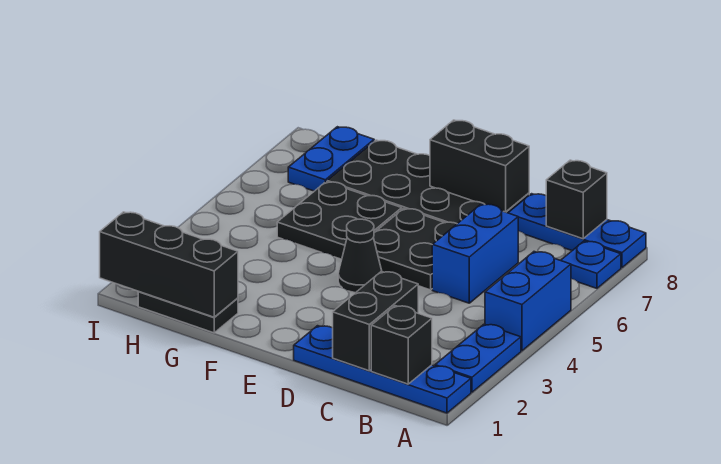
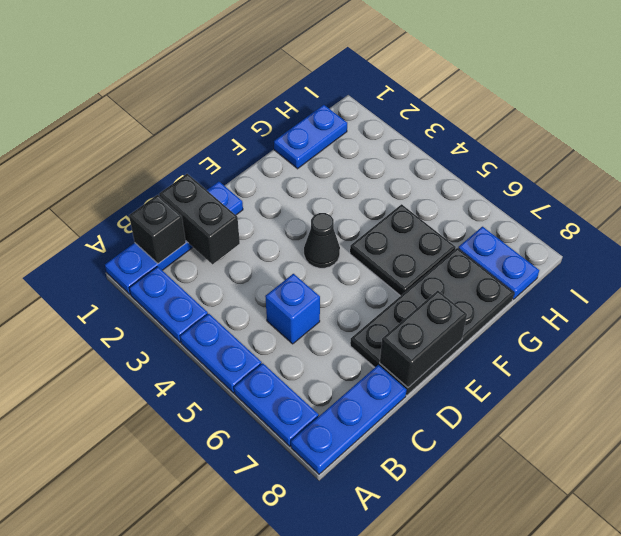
blue brick A4:A5 level 1 -> blue plate A4:A5 level 1
blue plate A7 level 1 -> blue plate A6:A7 level 1
black brick B8 level 2 -> none
blue brick C5:C6 level 1 -> blue brick C5 level 1
black plate D5:E6 level 1 -> none
black plate G1:H1 level 1 -> blue plate G1:H1 level 1
black brick G1:I1 level 2 -> none

